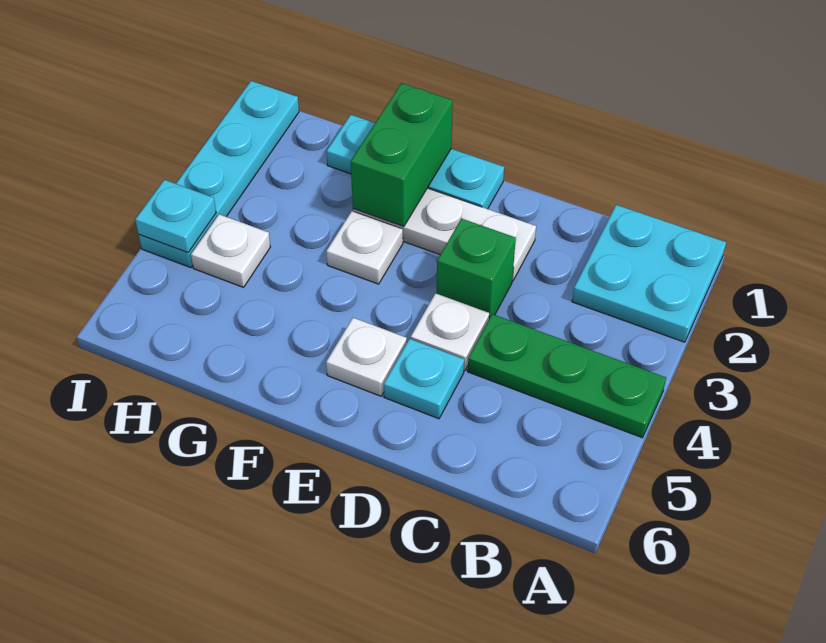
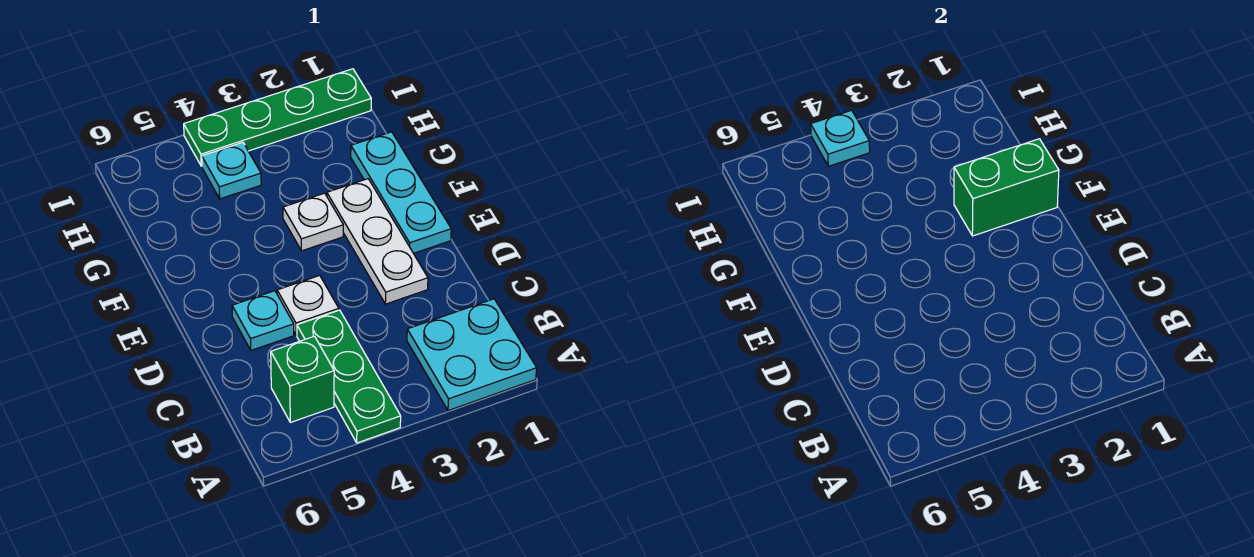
green brick D3 level 1 -> green brick B5 level 1
white plate E5 level 1 -> none
white plate H4 level 1 -> cyan plate H4 level 1
cyan plate I1:I4 level 1 -> green plate I1:I4 level 1

